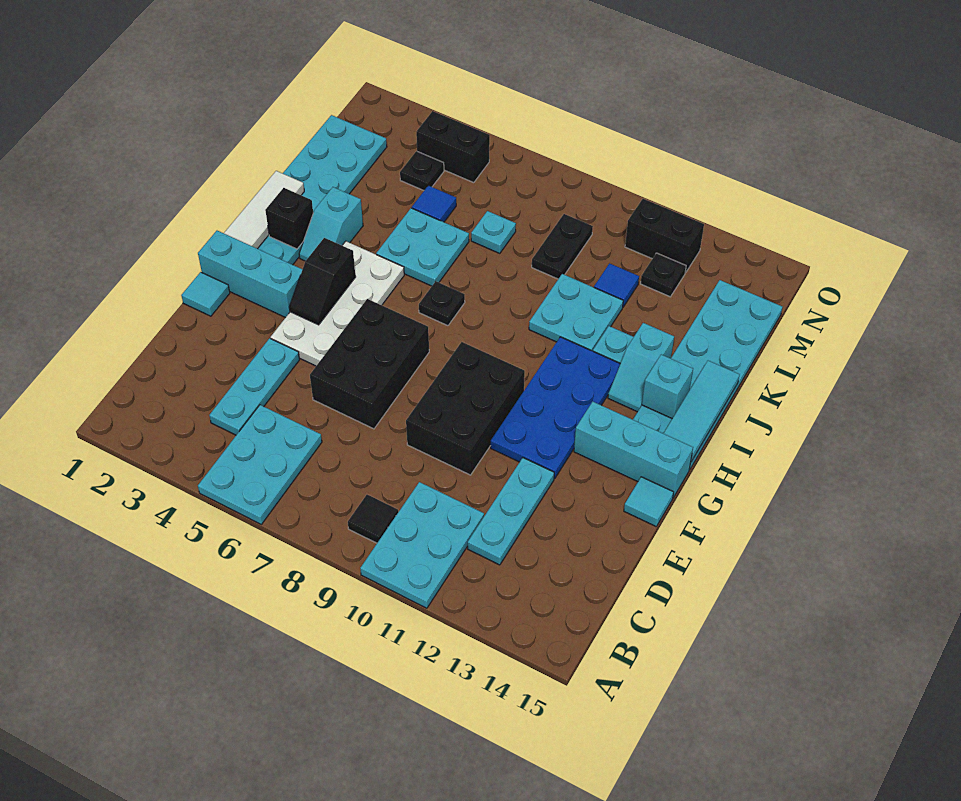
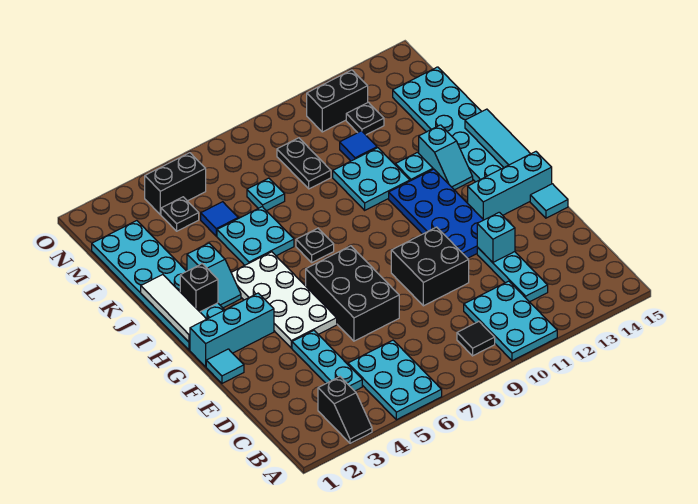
black brick E9:G10 level 1 -> black brick E9:F10 level 1
black slope G4:H4 level 2 top H -> black slope A3:B3 level 1 top B
cyan brick I14 level 2 -> cyan brick E12 level 2

